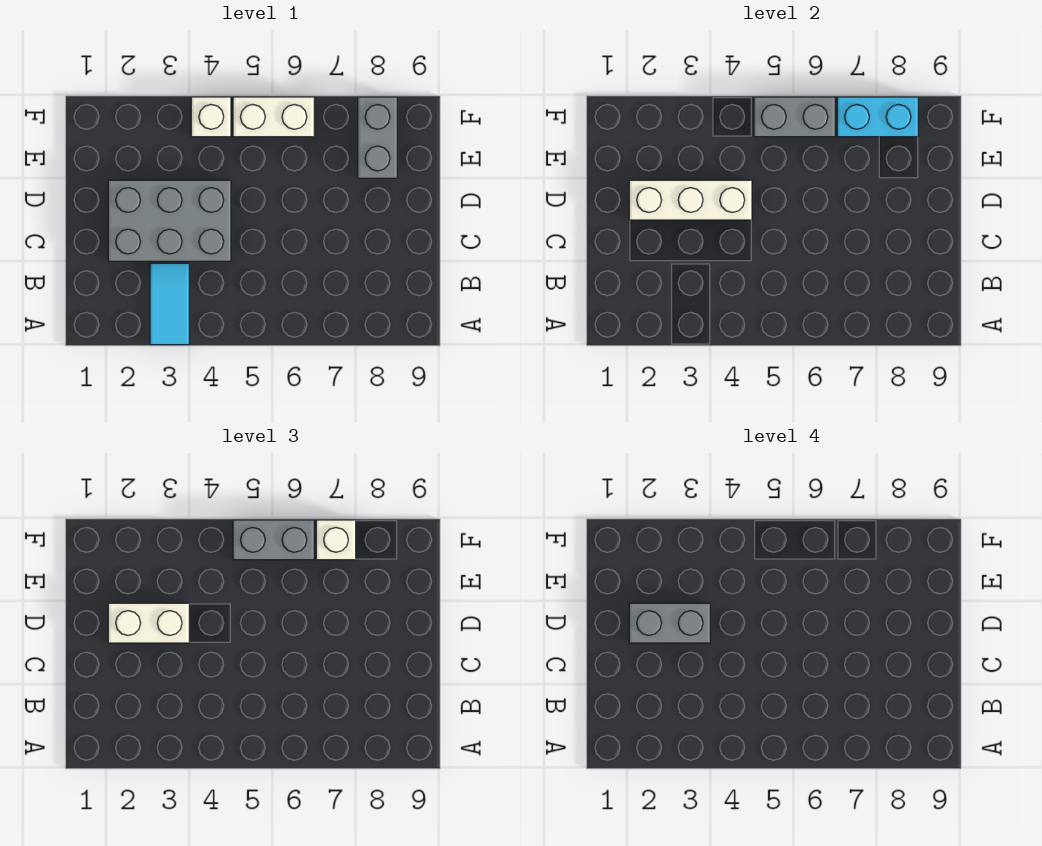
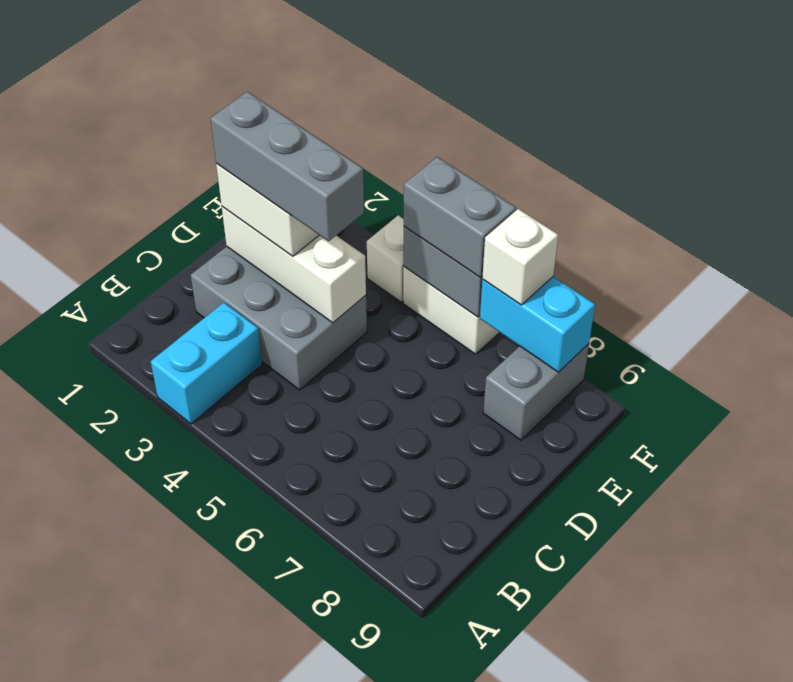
cyan tile A3:B3 level 1 -> cyan brick A3:B3 level 1
grey brick D2:D3 level 4 -> grey brick D2:D4 level 4

